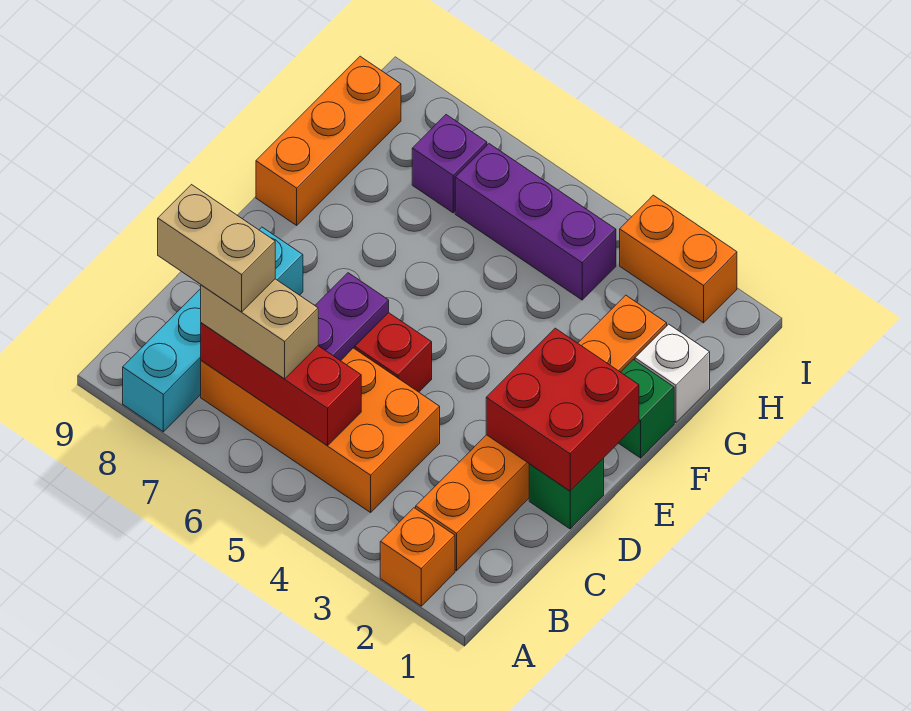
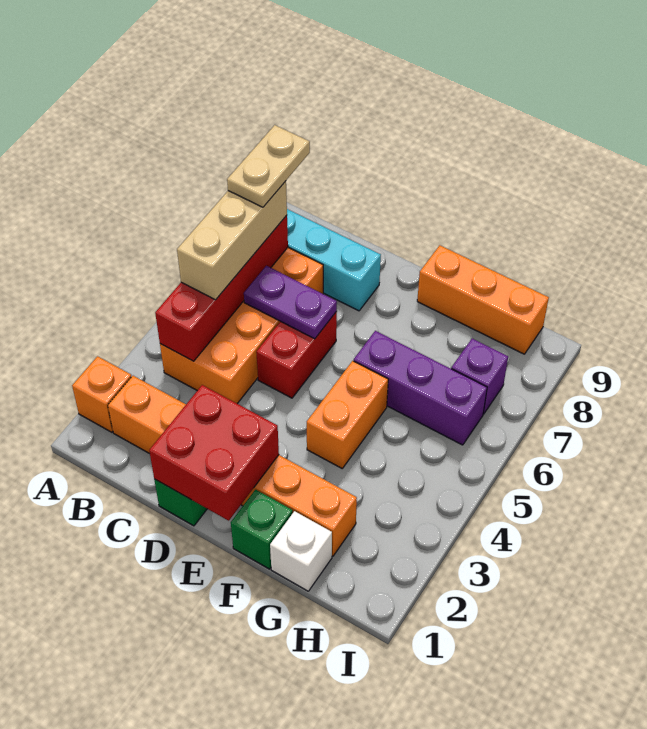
red brick B5:B7 level 2 -> red brick B4:B7 level 2
tan brick B6:B7 level 3 -> tan brick B5:B7 level 3
tan brick B7:B8 level 4 -> tan plate B7:B8 level 4
purple brick H4:H6 level 1 -> purple brick F6:H6 level 1
orange brick I2:I3 level 1 -> orange brick F4:F5 level 1

